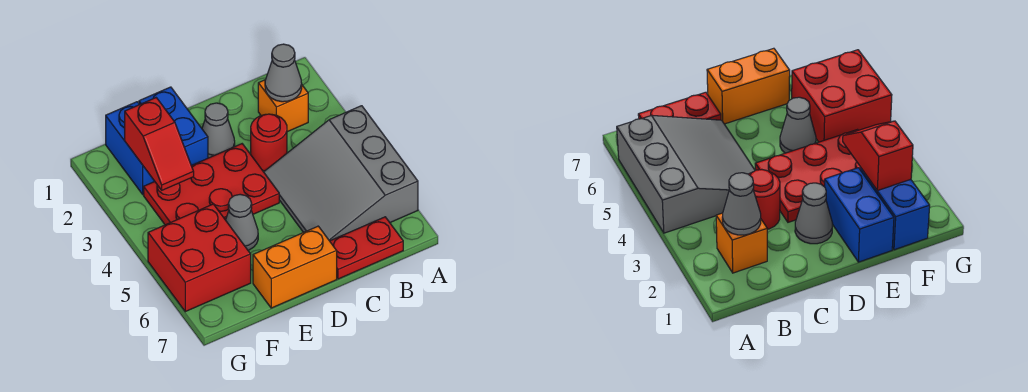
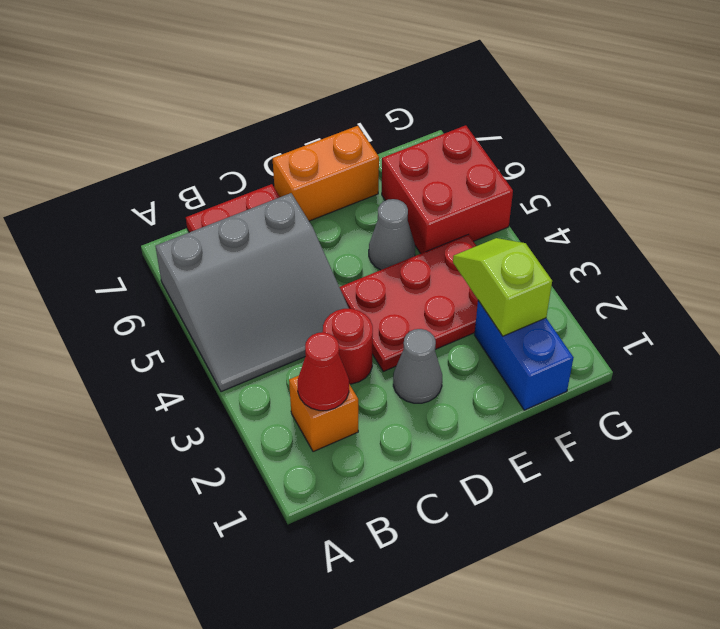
grey slope A4:C6 level 1 top A -> grey slope A4:C6 level 1 top 6
grey cone B2 level 2 -> red cone B2 level 2
blue brick E1:E2 level 1 -> none
red slope F2:F3 level 2 top 2 -> lime slope F2:F3 level 2 top 2

